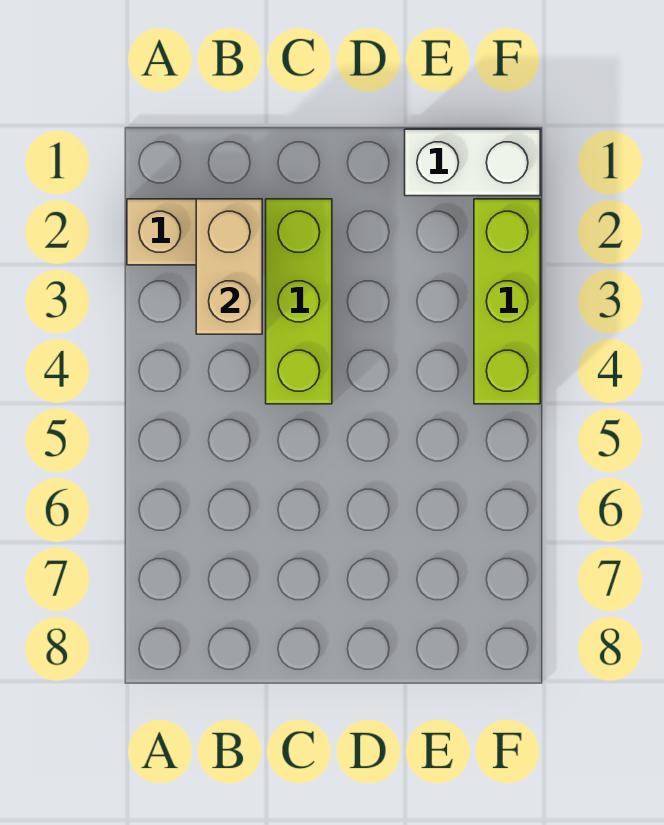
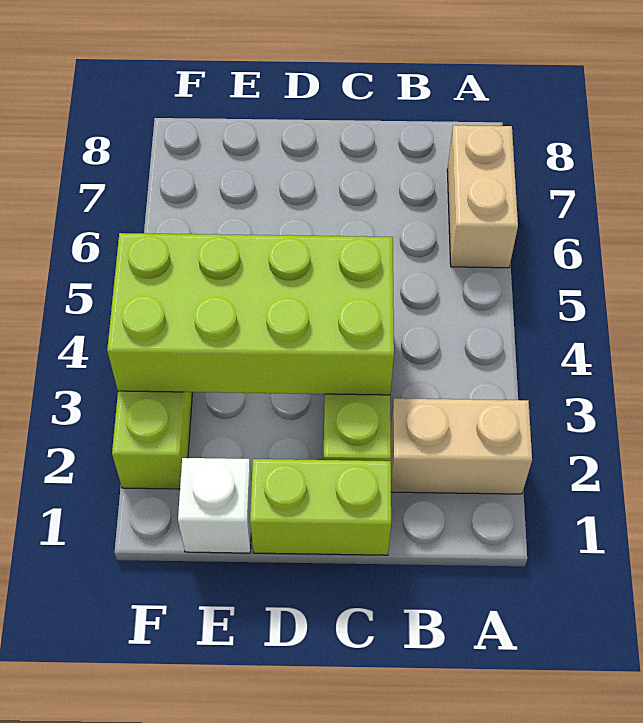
tan brick B2:B3 level 2 -> tan brick A6:A7 level 1
none -> lime brick C1:D1 level 1
none -> lime brick C3:F4 level 2
white brick E1:F1 level 1 -> white brick E1 level 1

